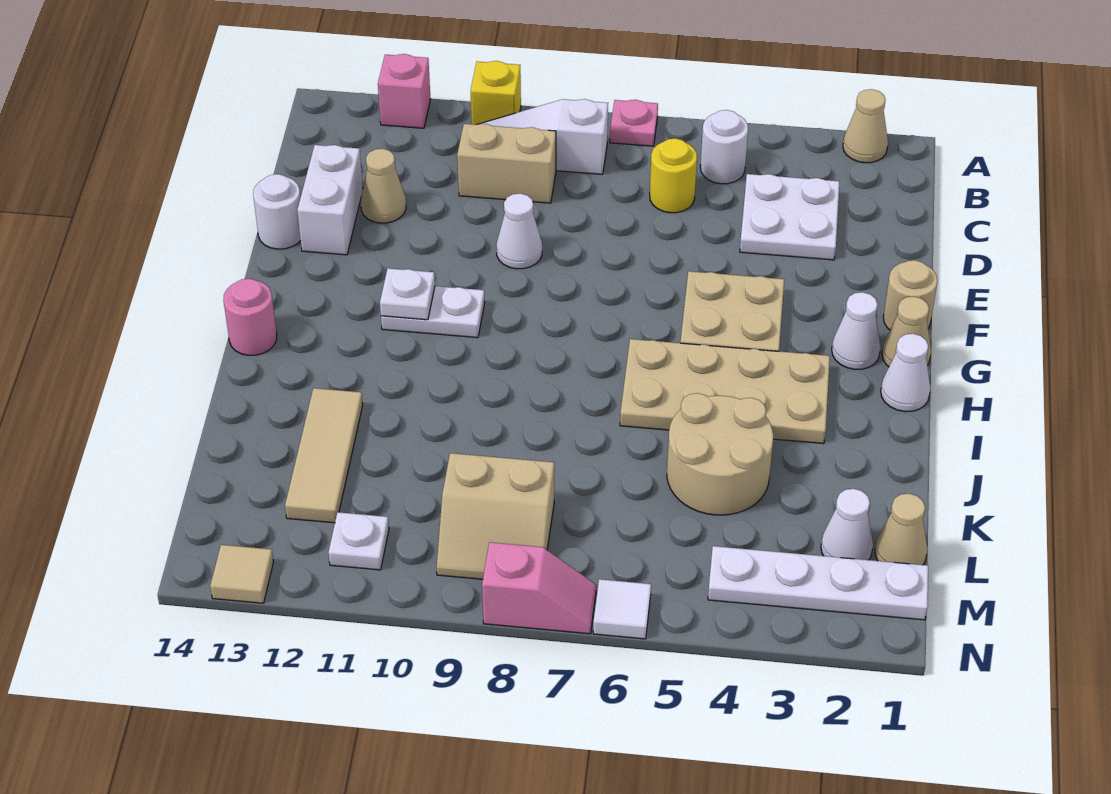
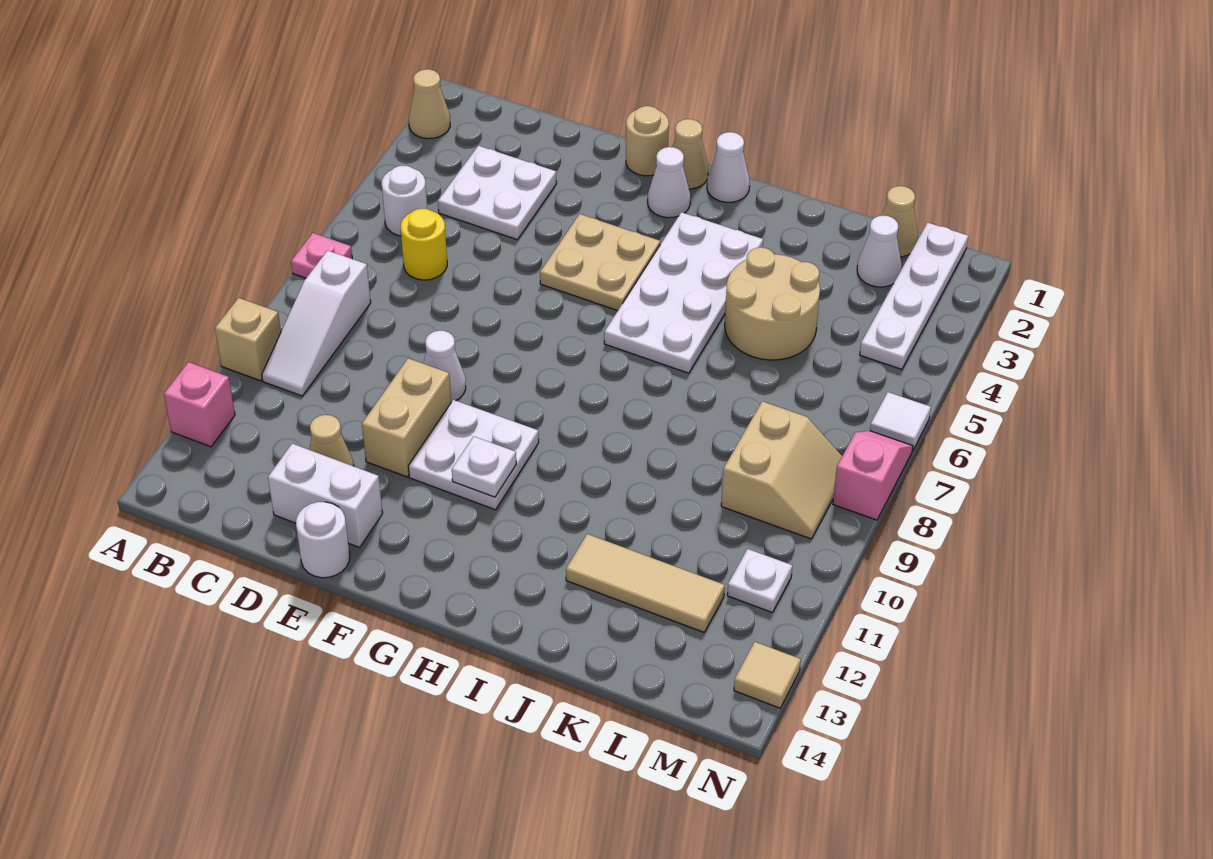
yellow brick A10 level 1 -> tan brick A10 level 1
tan brick C9:C10 level 1 -> tan brick E10:E11 level 1
white plate G10:G11 level 1 -> white plate F10:G11 level 1
tan plate H3:I6 level 1 -> white plate H3:I6 level 1
pink round brick H14 level 1 -> none

